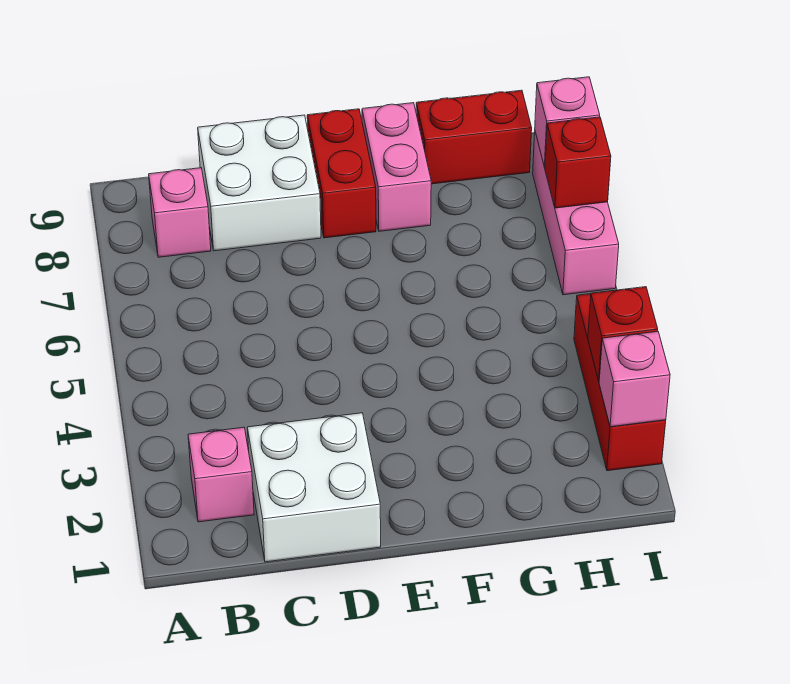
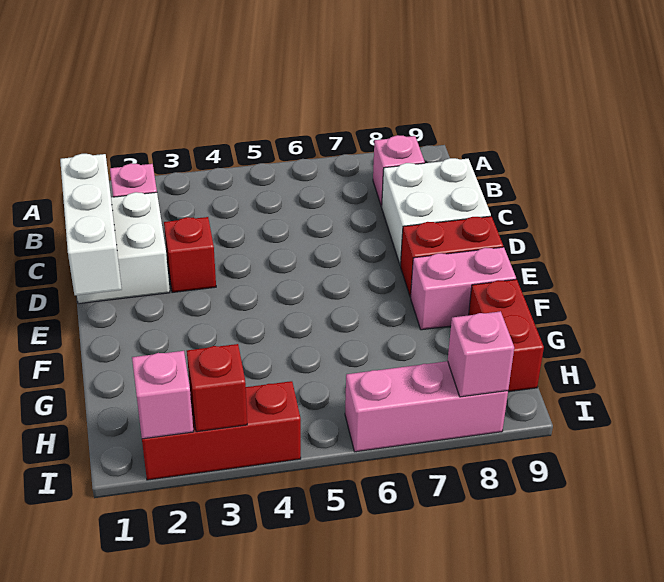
none -> white brick C1:E1 level 2
red brick I7 level 2 -> red brick D3 level 1

